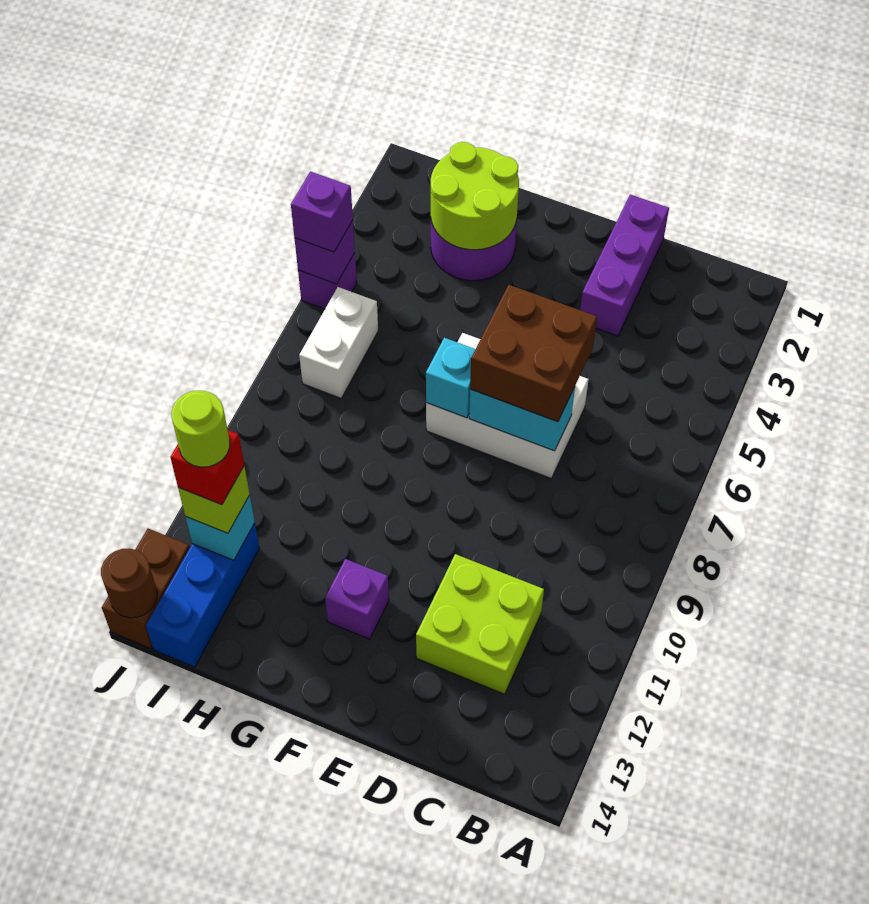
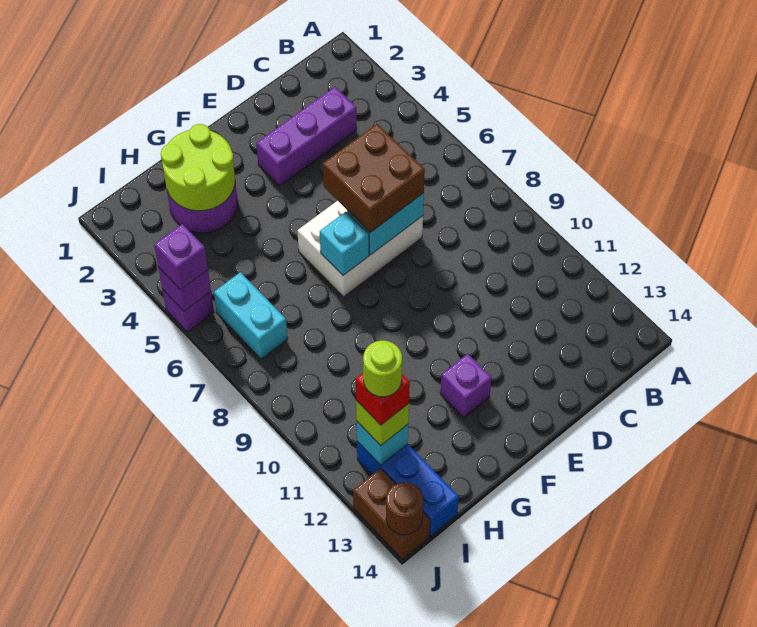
lime brick C11:D12 level 1 -> none
purple brick D1:D3 level 1 -> purple brick C3:E3 level 1
white brick I6:I7 level 1 -> cyan brick I6:I7 level 1

